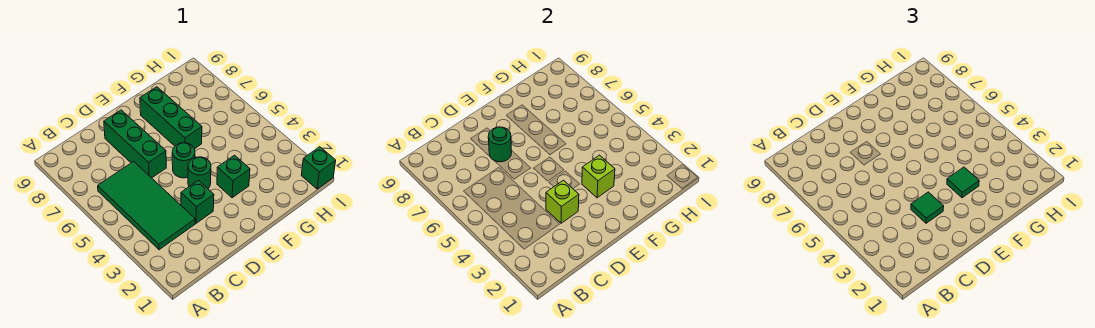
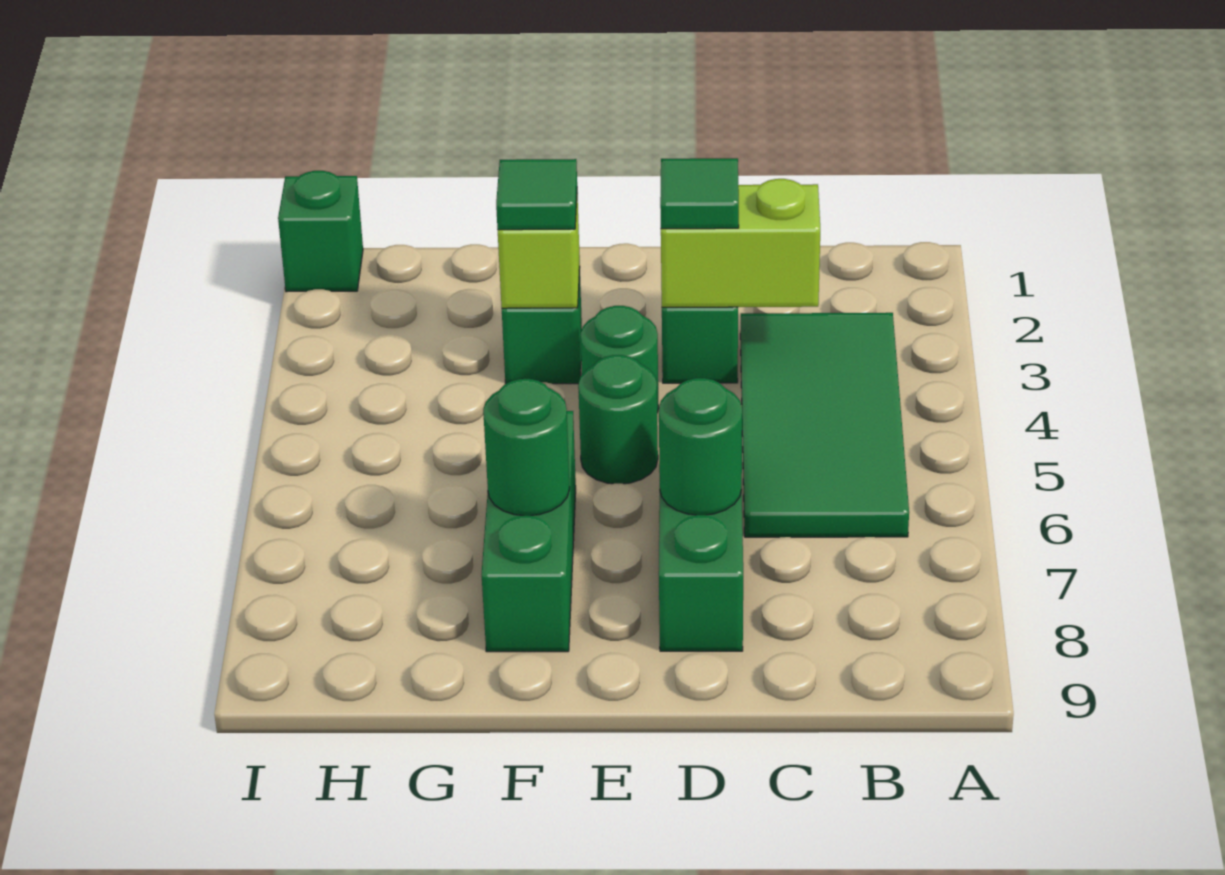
lime brick D3 level 2 -> lime brick C3:D3 level 2
none -> green round brick F7 level 2

